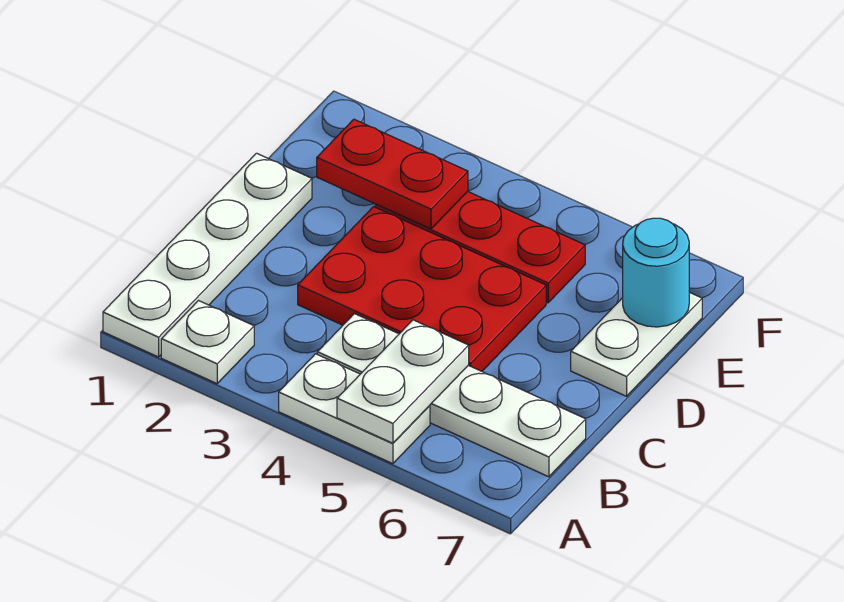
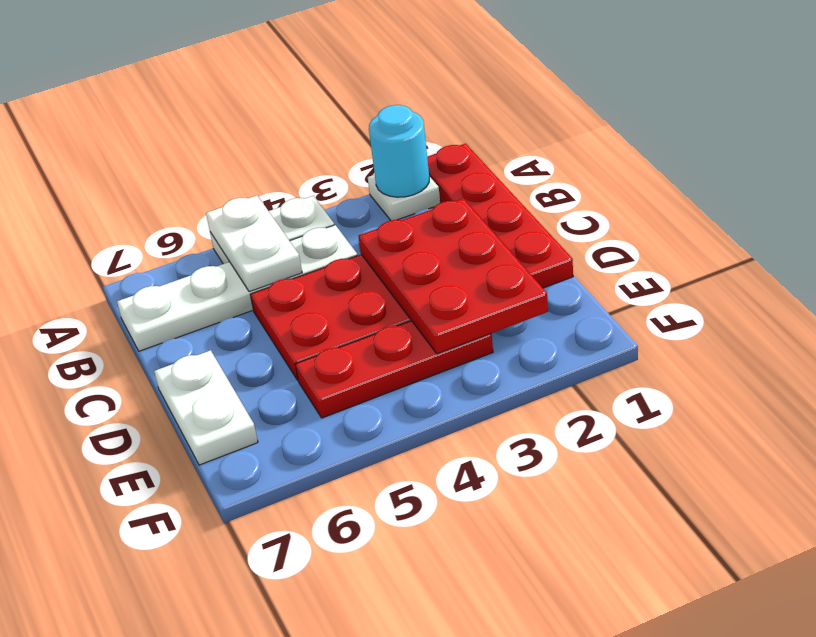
white plate A1:D1 level 1 -> red plate A1:D1 level 1
red plate E2:E3 level 2 -> red plate C2:E3 level 2
cyan round brick E7 level 2 -> cyan round brick A2 level 2

